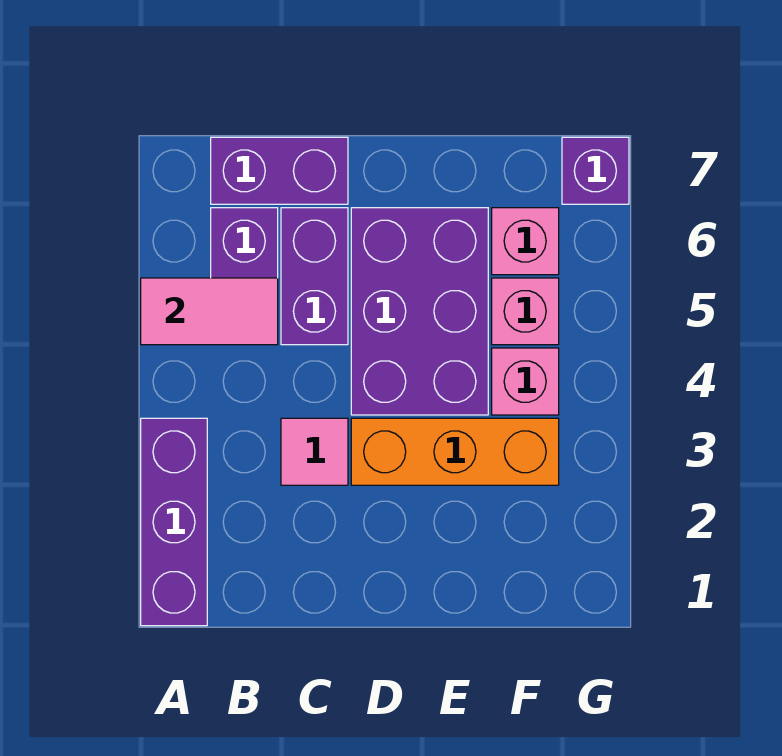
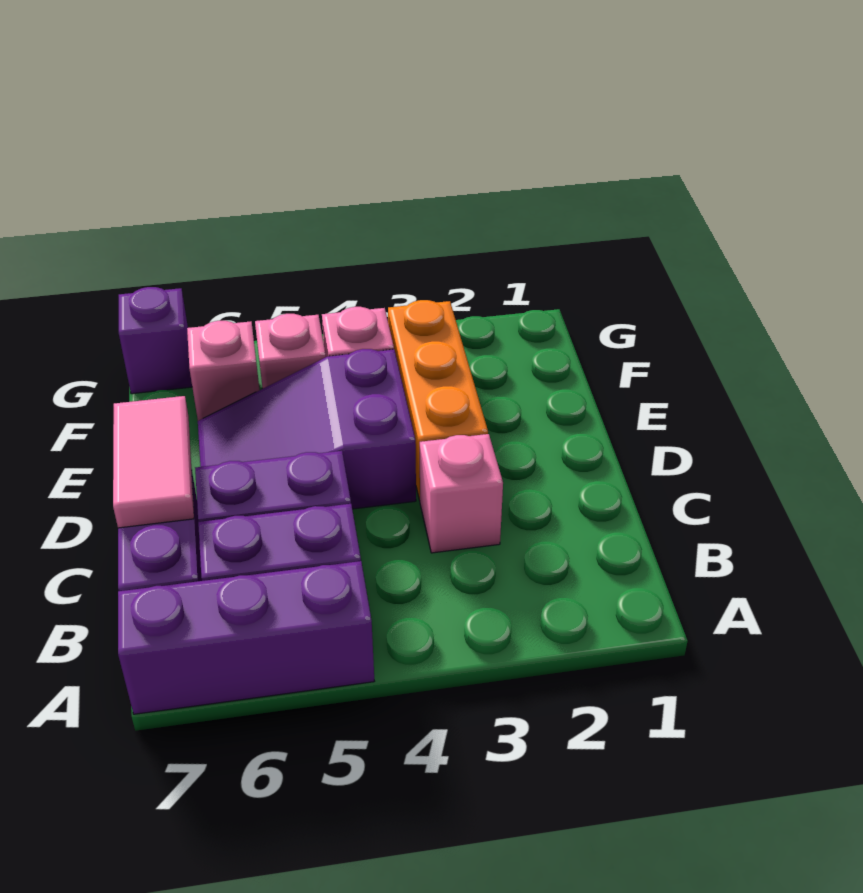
purple brick A1:A3 level 1 -> purple brick A5:A7 level 1
pink tile A5:B5 level 2 -> pink tile C7:D7 level 2
pink tile C3 level 1 -> pink brick C3 level 1
purple brick D4:E6 level 1 -> purple slope D4:E6 level 1 top 4

